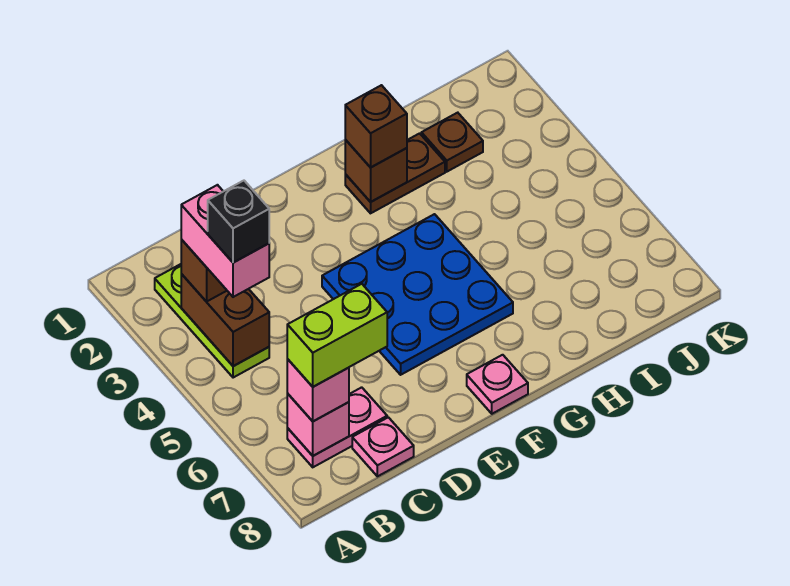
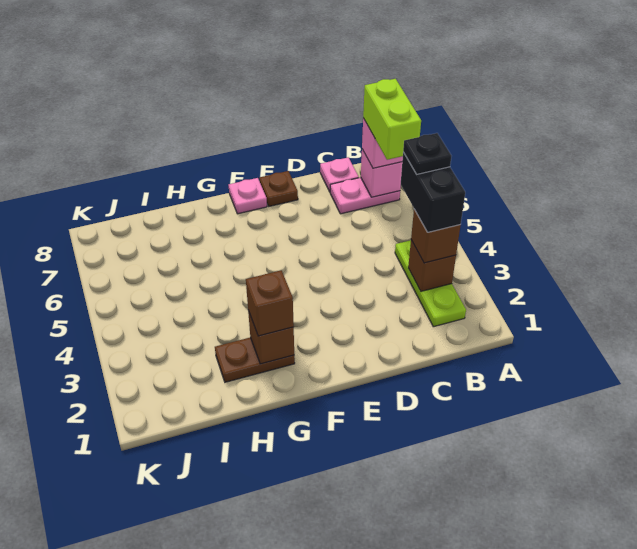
brown brick B3:B4 level 2 -> brown brick B3 level 2
pink brick B3:B4 level 4 -> black brick B3:B4 level 4
black brick B4 level 5 -> black plate B4 level 5
lime brick B7:C7 level 4 -> lime brick B6:B7 level 4
blue plate E4:G6 level 1 -> none
brown plate I2 level 1 -> brown plate E8 level 1

